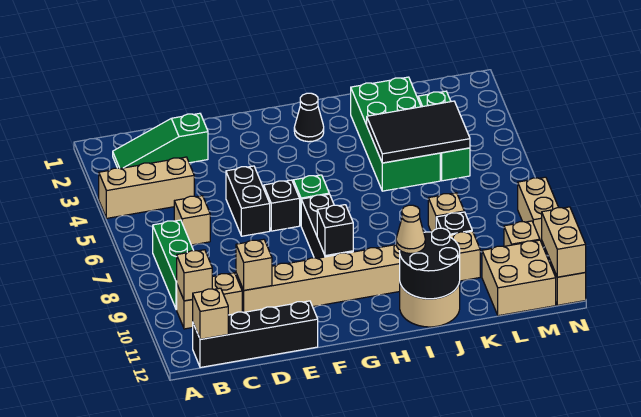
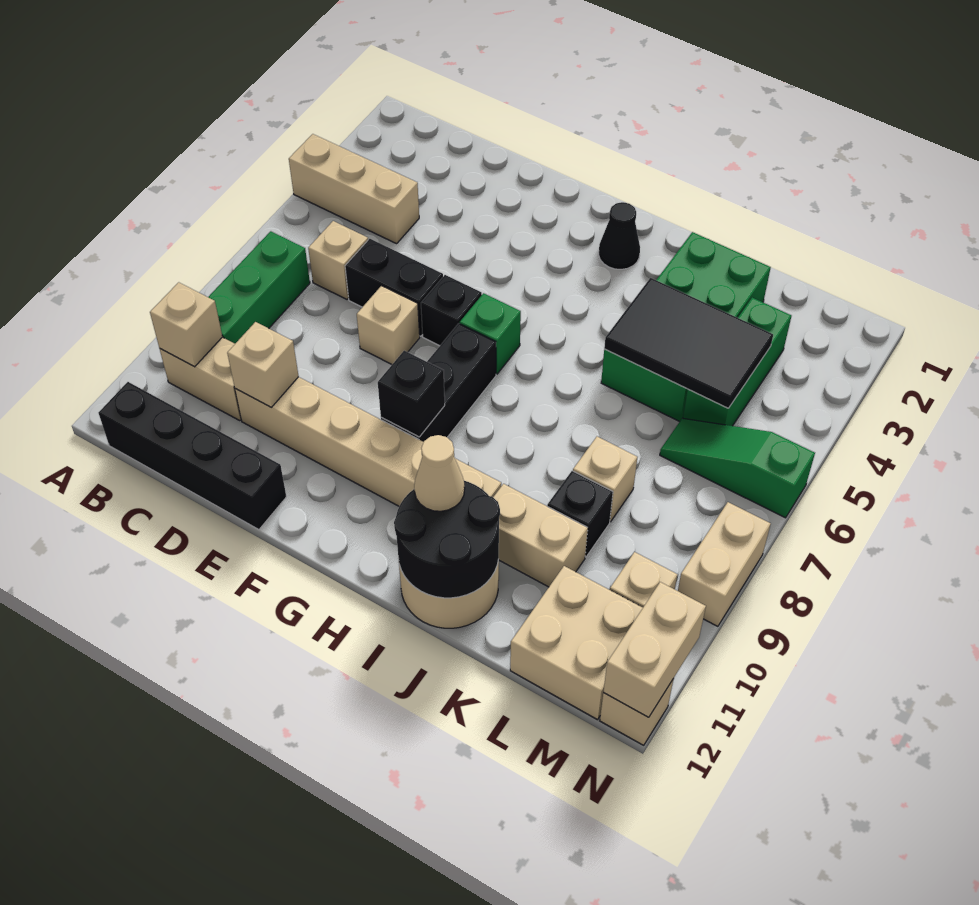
green slope B2:D2 level 1 top D -> green slope L6:N6 level 1 top N
tan brick B12 level 2 -> tan brick E7 level 1
black brick E5:E6 level 1 -> black brick D6:E6 level 1

